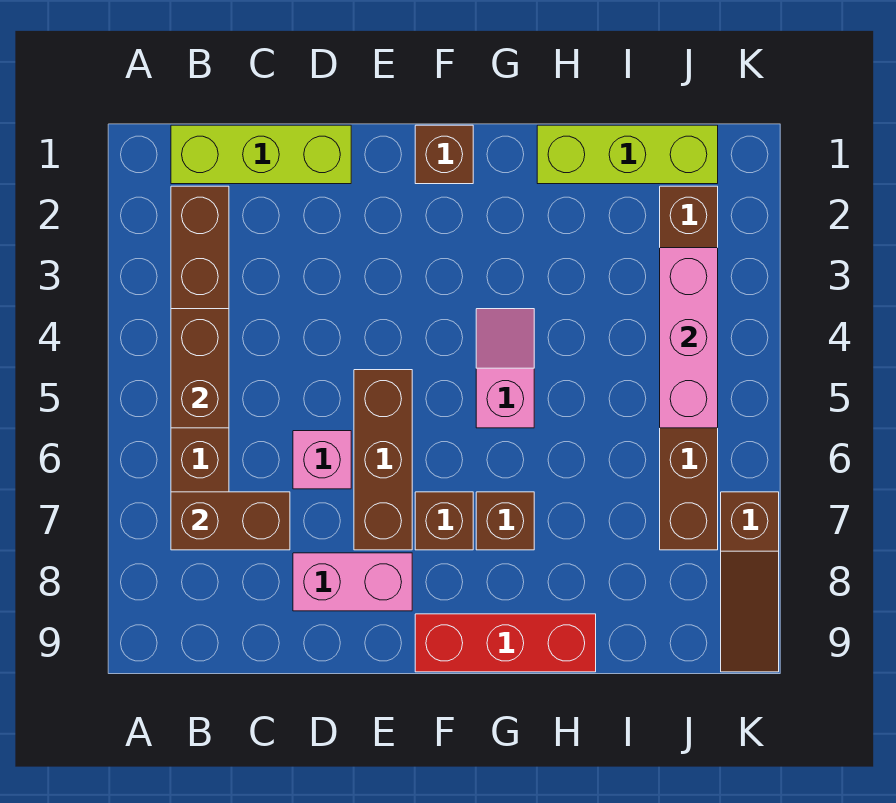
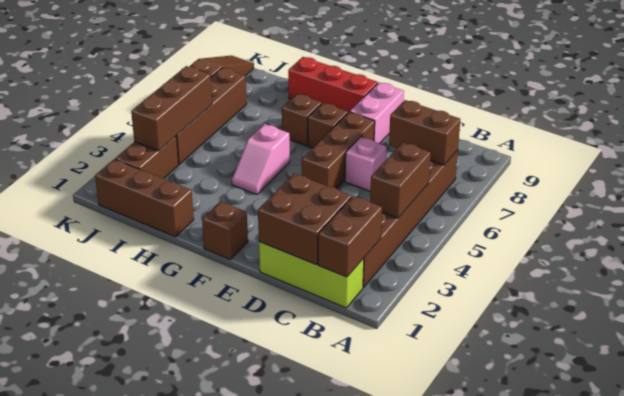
none -> brown brick B1:B2 level 2
none -> brown brick C1:D2 level 2
pink brick D8:E8 level 1 -> pink brick E8:E9 level 1
lime brick H1:J1 level 1 -> brown brick H1:J1 level 1
pink brick J3:J5 level 2 -> brown brick J3:J5 level 2

